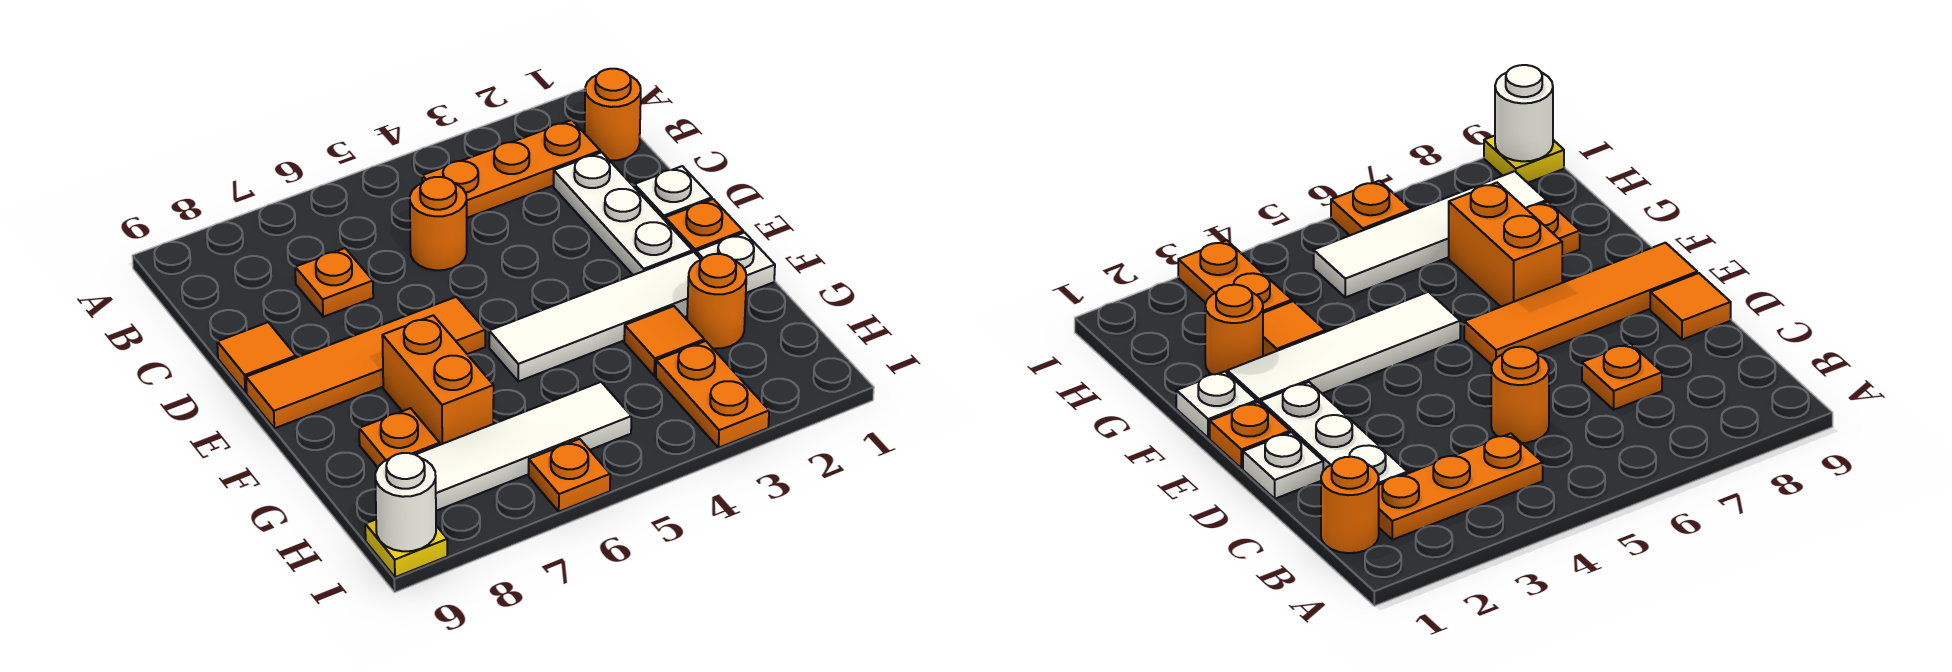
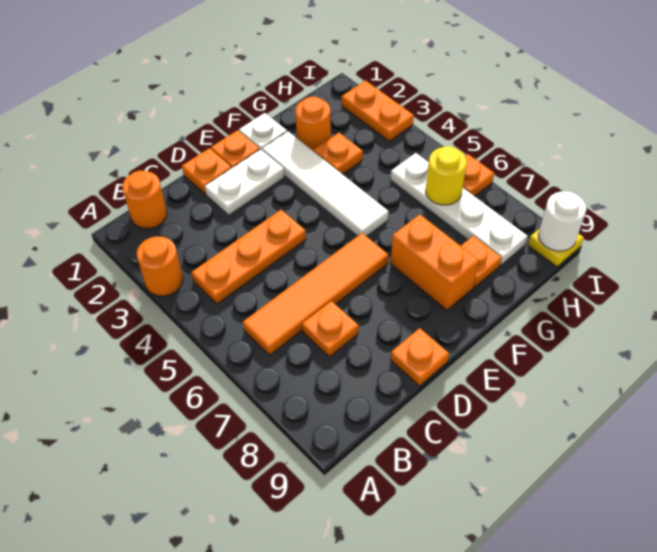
orange plate B2:B4 level 1 -> orange plate B4:D4 level 1
white plate C2:E2 level 1 -> white plate D2:E2 level 1
orange round brick C5 level 1 -> orange round brick A3 level 1
white plate D1 level 1 -> orange plate D1 level 1
orange tile D9 level 1 -> orange plate D9 level 1
orange tile E6:E9 level 1 -> orange tile B6:E6 level 1
orange brick F7:G7 level 1 -> orange brick F7:F8 level 1
orange tile G3 level 1 -> orange plate G3 level 1
orange plate H3:I3 level 1 -> orange plate I2:I3 level 1
white tile H5:H8 level 1 -> white plate H5:H8 level 1
none -> yellow round brick H6 level 2

